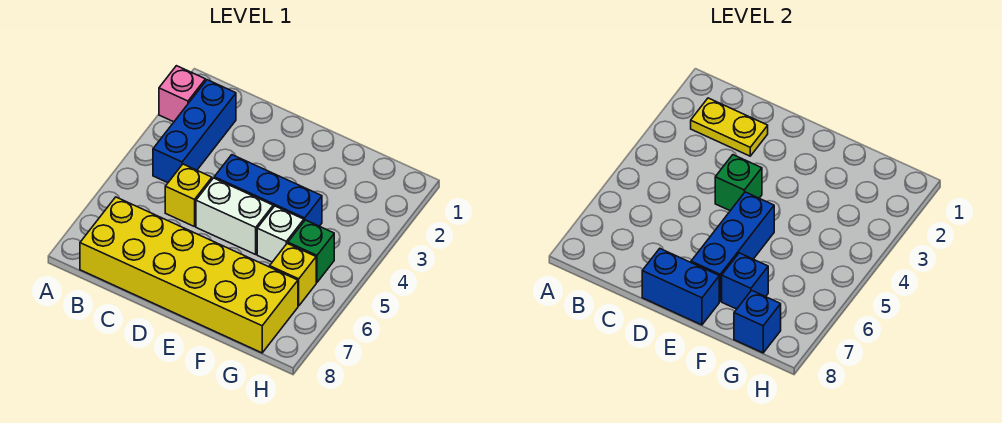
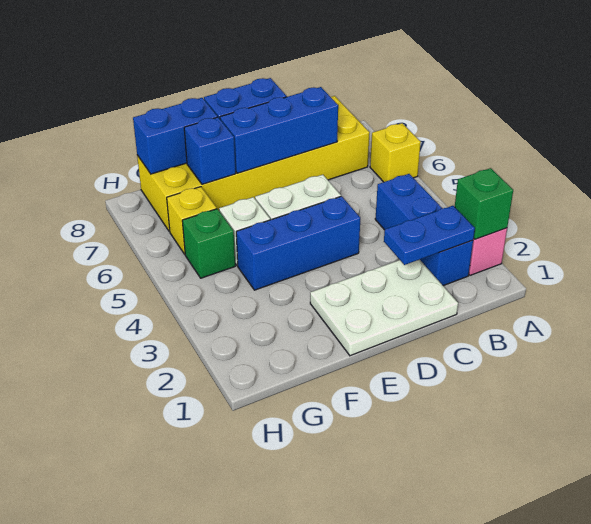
yellow plate B2:C2 level 2 -> blue plate B2:C2 level 2
none -> white plate C1:E2 level 1
yellow brick C5 level 1 -> yellow brick A6 level 1
green brick D4 level 2 -> green brick A2 level 2
blue brick E5:E7 level 2 -> blue brick C7:E7 level 2
blue brick G8 level 2 -> blue brick F8:G8 level 2

